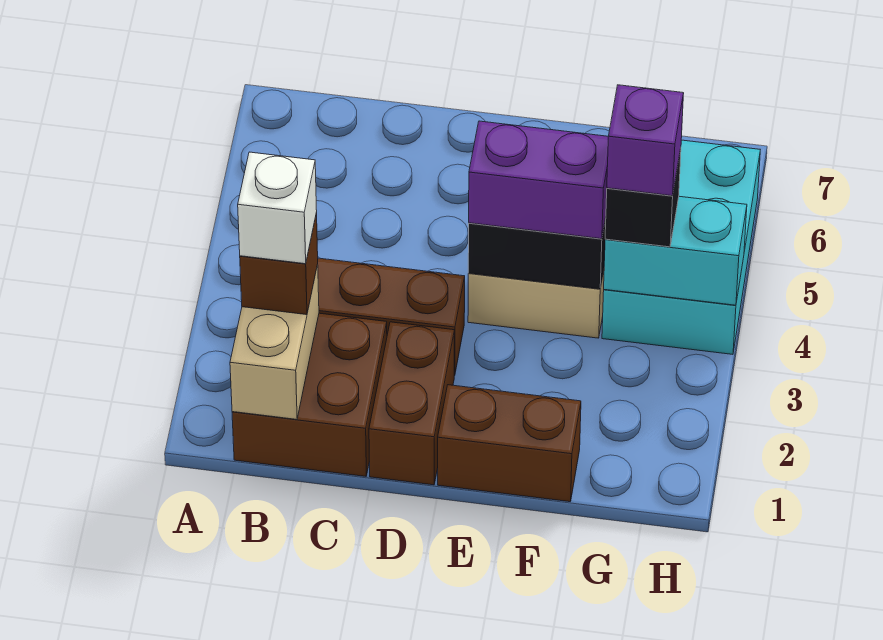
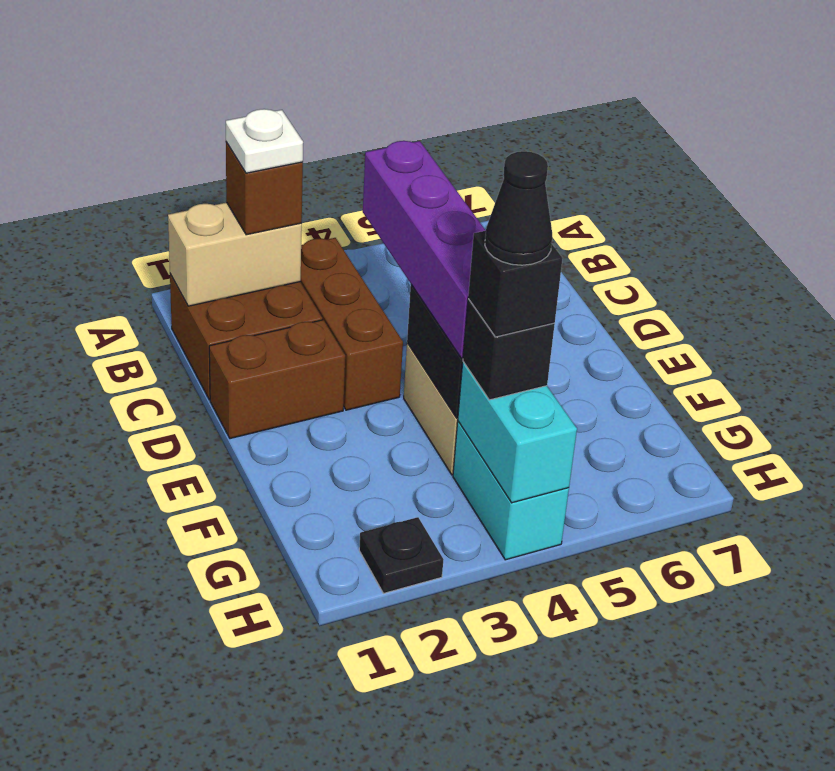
white brick B2 level 4 -> white plate B2 level 4
brown brick E1:F1 level 1 -> none
purple brick E4:F4 level 3 -> purple brick C4:F4 level 3
cyan brick G4:H6 level 1 -> cyan brick G4:H4 level 1
purple brick G4 level 4 -> black brick G4 level 4
none -> black cone G4 level 5
none -> black plate H2 level 1

